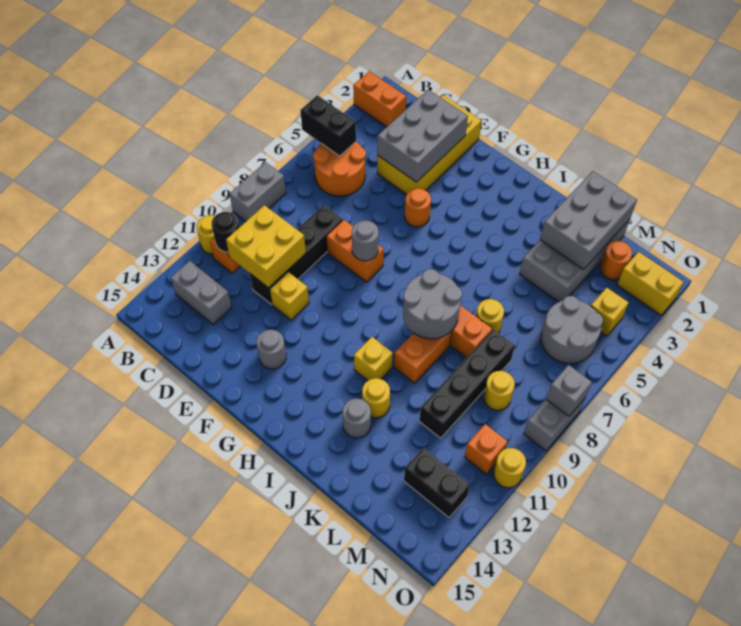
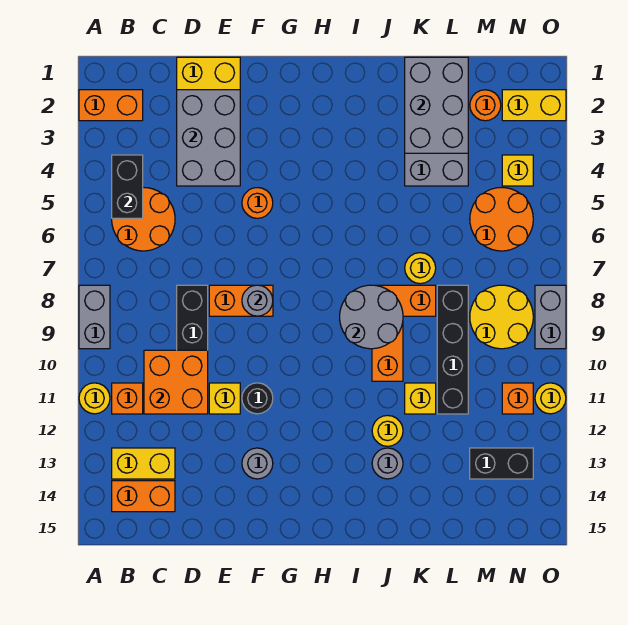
black brick A5:B5 level 2 -> black brick B4:B5 level 2
black round brick B11 level 2 -> black round brick F11 level 1
grey brick B13:C13 level 1 -> yellow brick B13:C13 level 1
none -> orange brick B14:C14 level 1
yellow brick C10:D11 level 2 -> orange brick C10:D11 level 2
yellow brick I11 level 1 -> yellow brick K11 level 1
grey round brick M5:N6 level 1 -> orange round brick M5:N6 level 1
yellow round brick M9 level 1 -> yellow round brick M8:N9 level 1
grey brick O8 level 2 -> none

